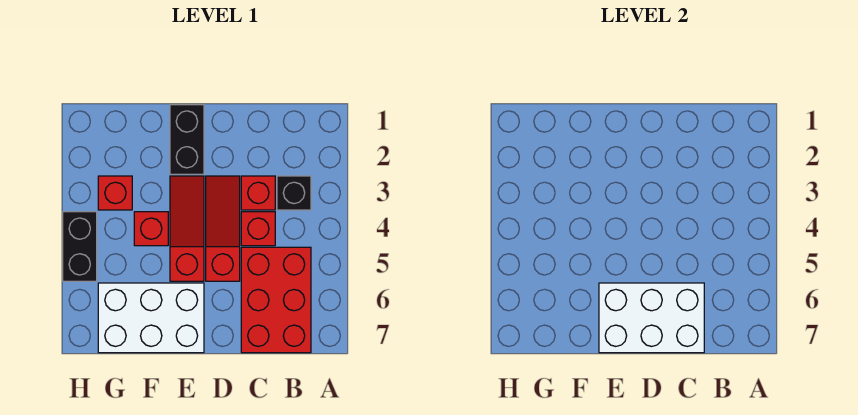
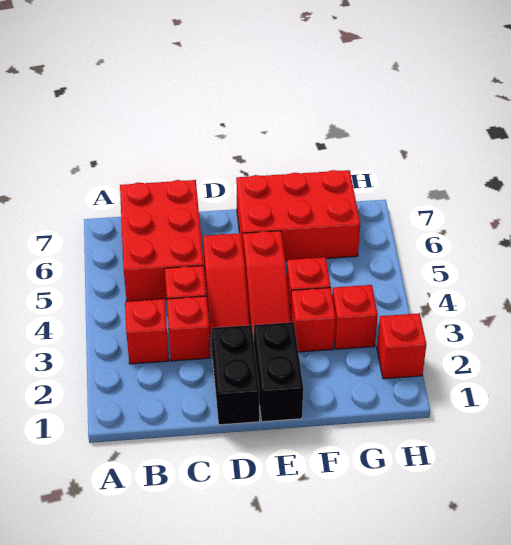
black brick B3 level 1 -> red brick B3 level 1
white brick C6:E7 level 2 -> none
white brick E6:G7 level 1 -> red brick E6:G7 level 1
none -> red brick F3 level 1
none -> red brick H2 level 1
black brick H4:H5 level 1 -> black brick D1:D2 level 1

